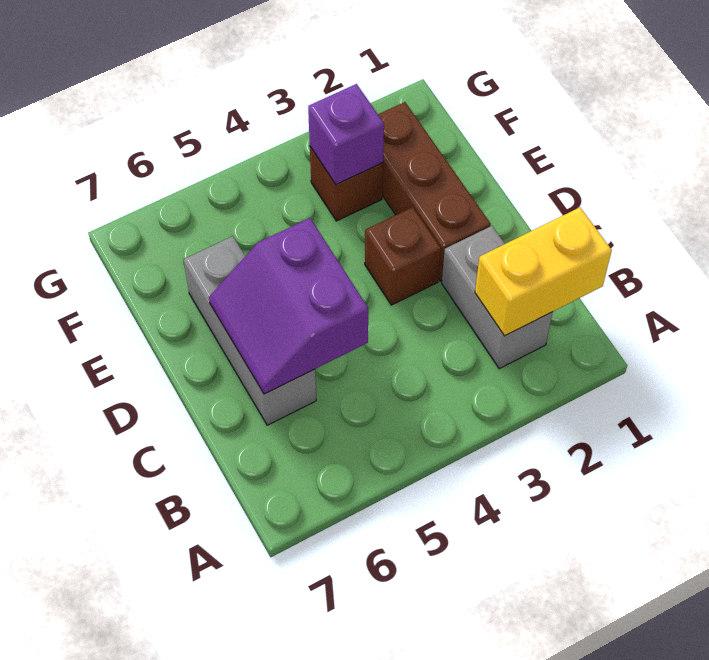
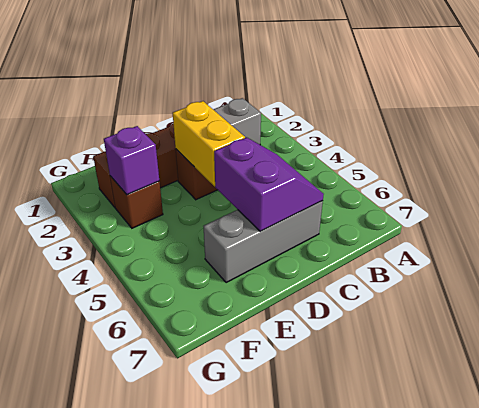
yellow brick B1:B2 level 2 -> yellow brick D3:D4 level 2
purple slope C5:D6 level 2 top 5 -> purple slope C5:D6 level 2 top D

